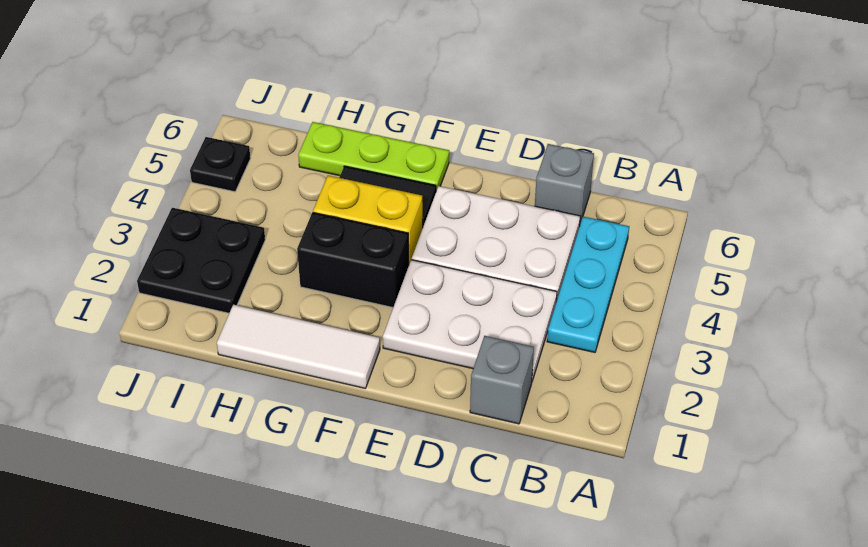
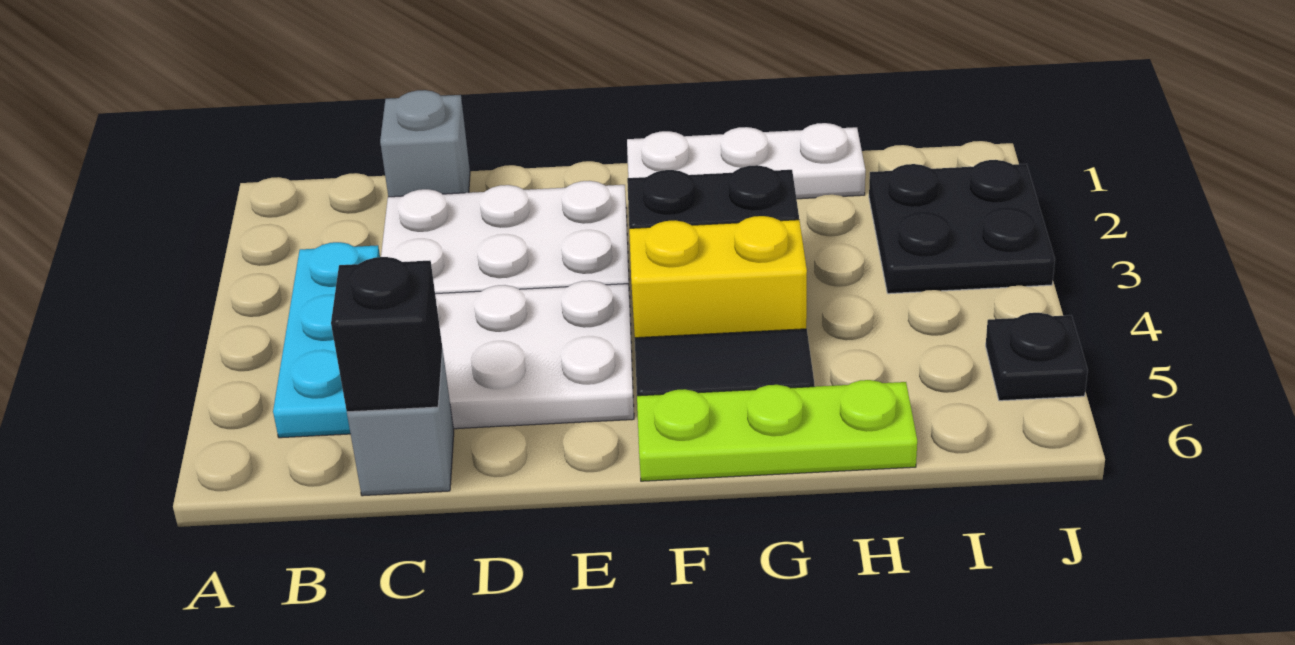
none -> black brick C6 level 2
white tile F1:H1 level 1 -> white plate F1:H1 level 1

